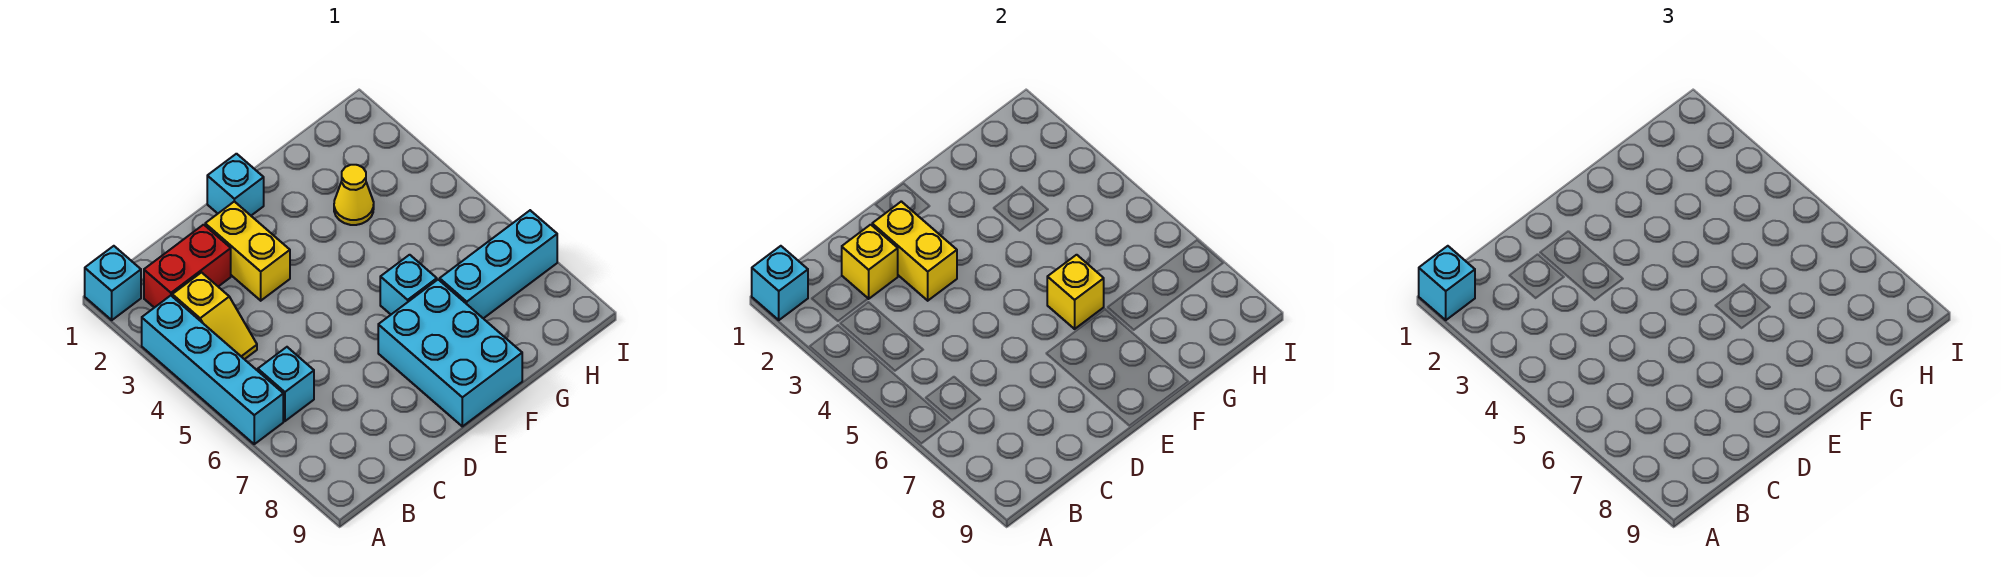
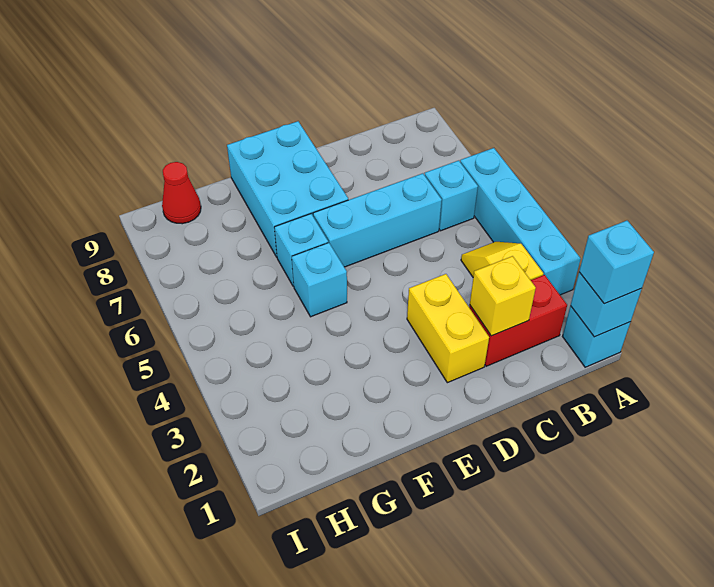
yellow brick D2:D3 level 2 -> none
cyan brick E1 level 1 -> cyan brick F5 level 1
yellow brick F6 level 2 -> none
yellow cone G3 level 1 -> none
cyan brick G7:I7 level 1 -> cyan brick C6:E6 level 1
none -> red cone H9 level 1

